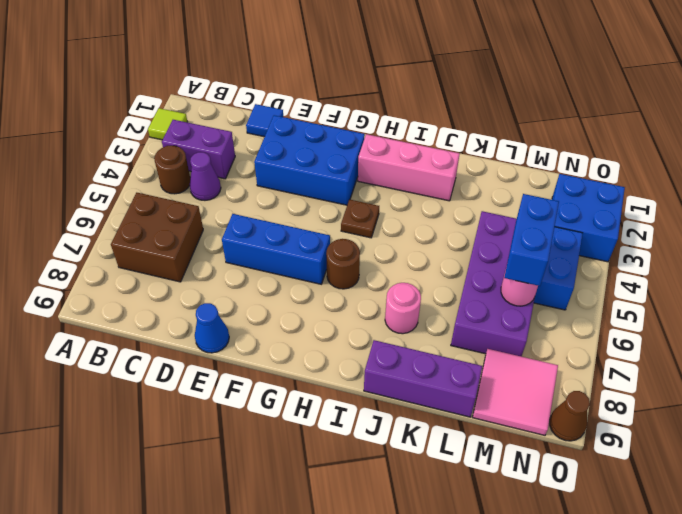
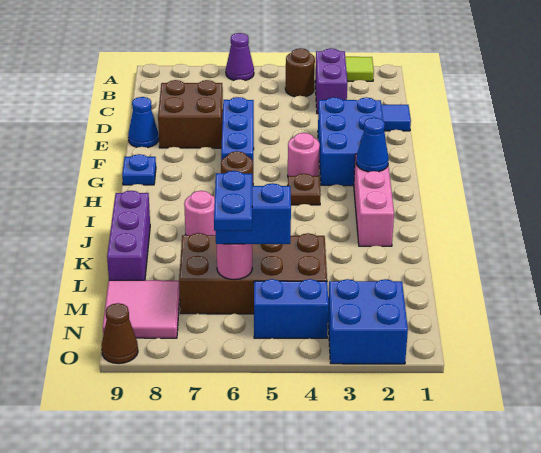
brown brick B6:C7 level 1 -> brown brick D7:E8 level 1
purple cone C4 level 1 -> purple cone A6 level 1
none -> pink round brick G4 level 1
none -> blue plate G9 level 1
none -> blue cone H2 level 2
purple brick L4:M7 level 1 -> brown brick L4:M7 level 1
none -> blue plate M6:N6 level 4

